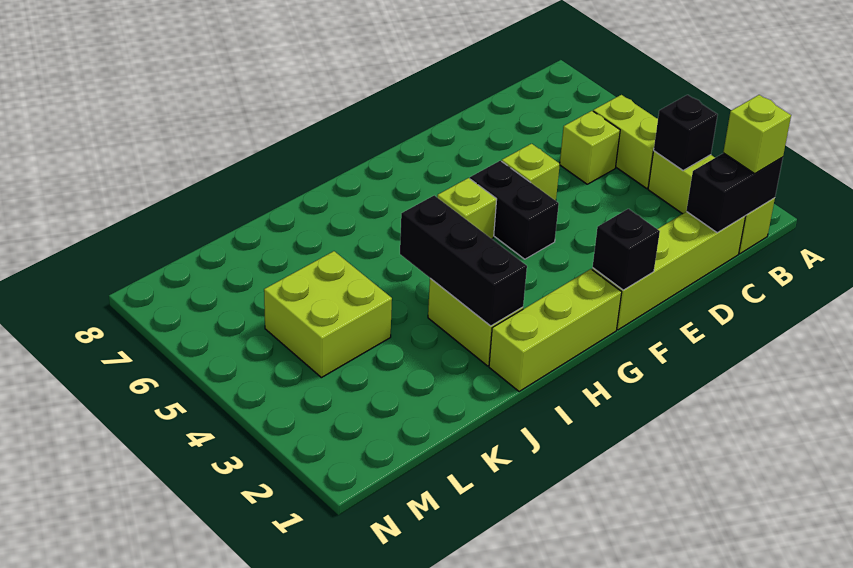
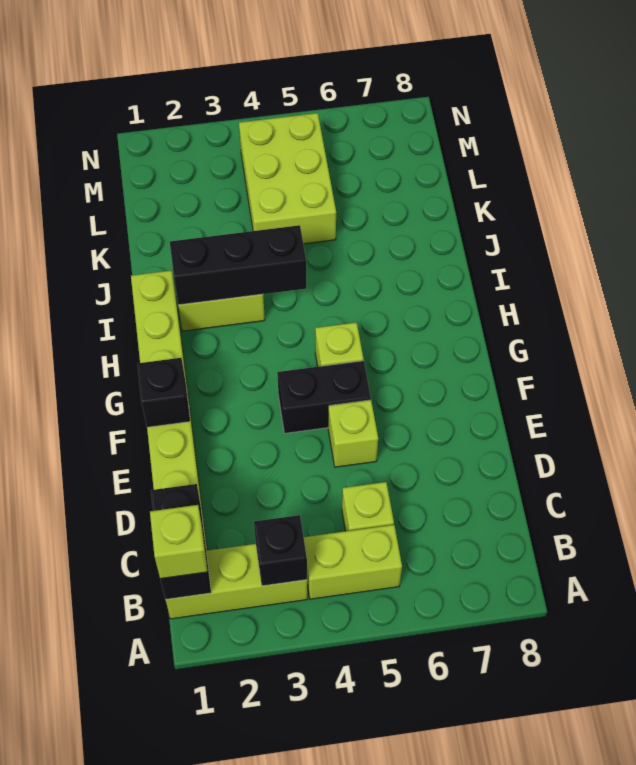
lime brick K4:L5 level 1 -> lime brick K4:M5 level 1

